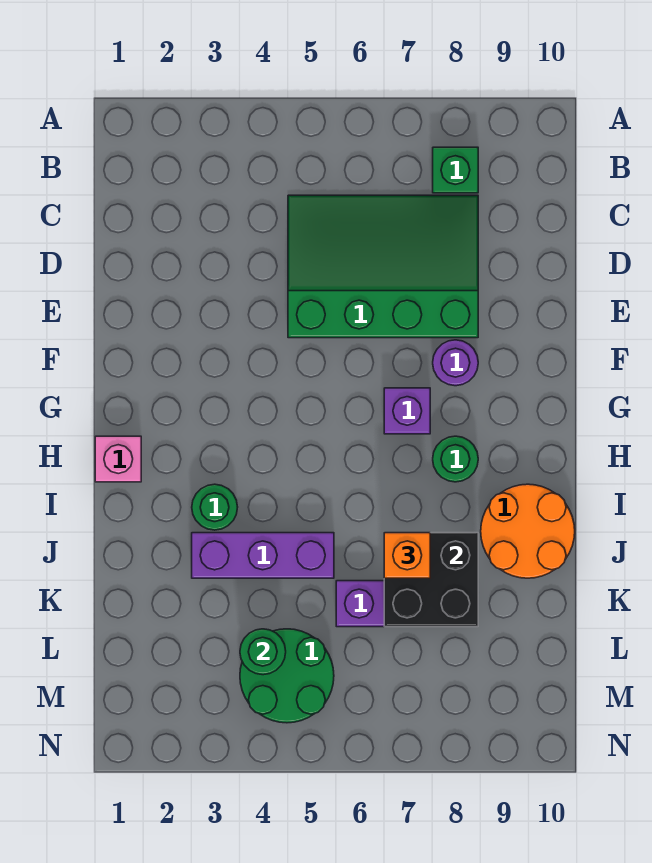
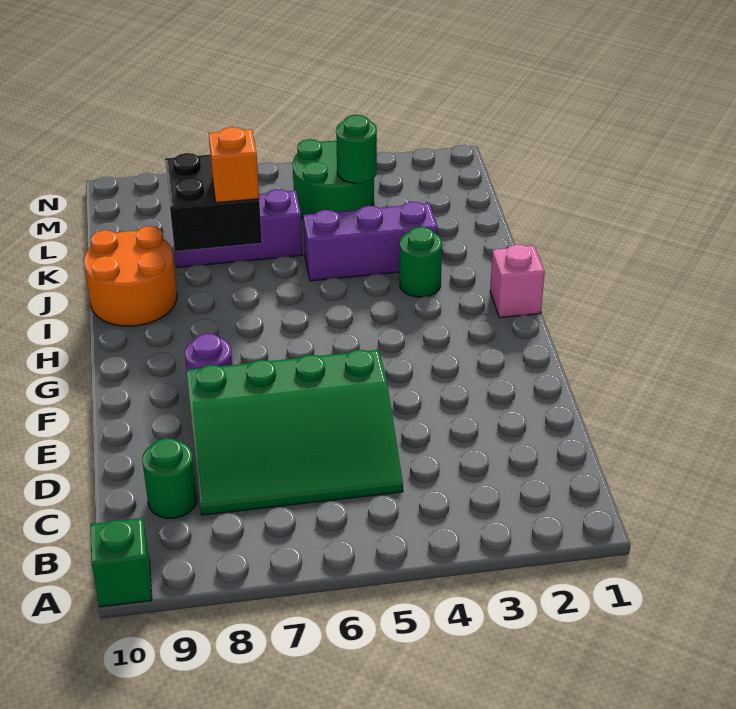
green brick B8 level 1 -> green brick A10 level 1
purple brick G7 level 1 -> none
green round brick H8 level 1 -> green round brick C9 level 1

